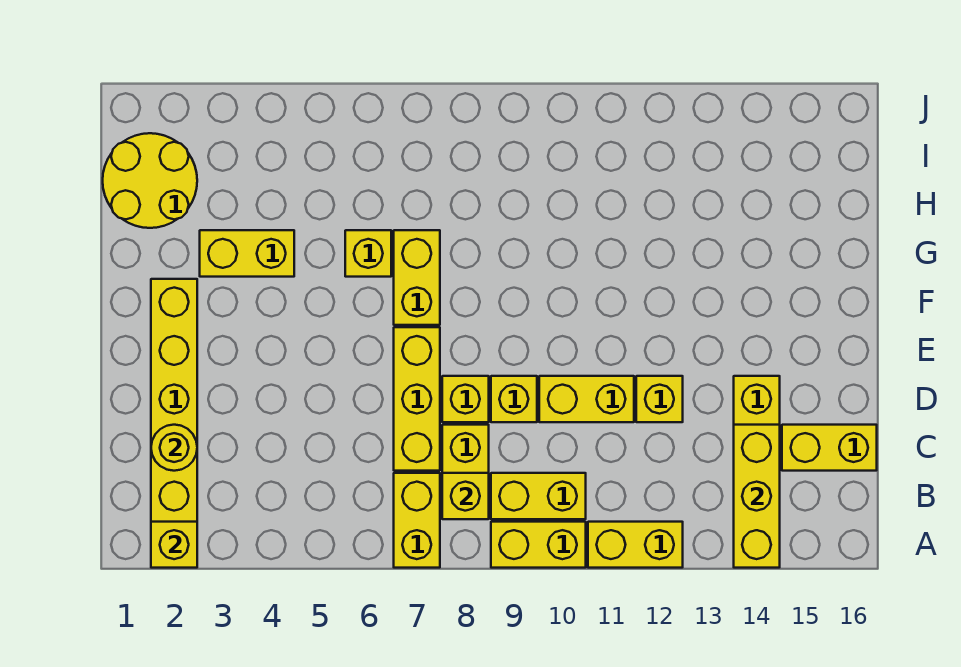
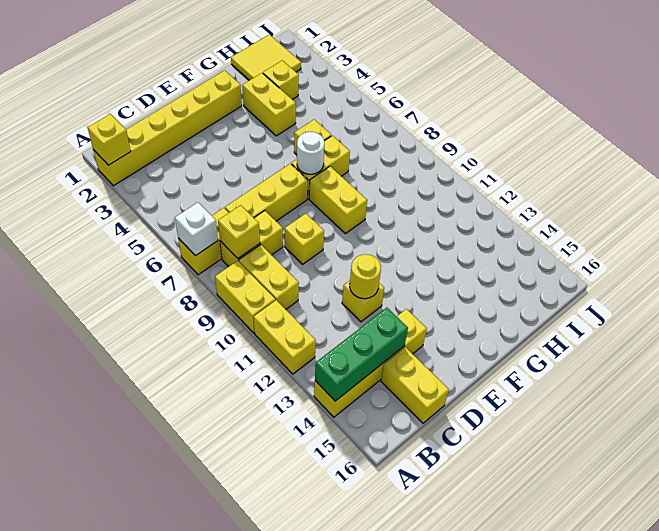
none -> white brick A7 level 2
yellow brick A14:C14 level 2 -> green brick A14:C14 level 2
yellow round brick C2 level 2 -> yellow round brick D12 level 2
yellow brick D8 level 1 -> yellow brick H3 level 1
yellow brick D10:D11 level 1 -> yellow brick F8:F9 level 1
none -> white round brick F7 level 2
yellow round brick H1:I2 level 1 -> yellow tile H1:I2 level 1

